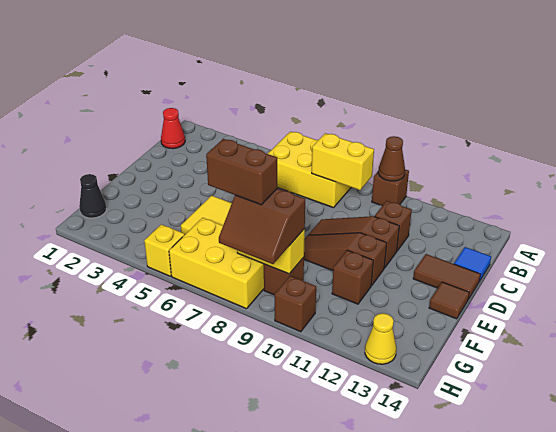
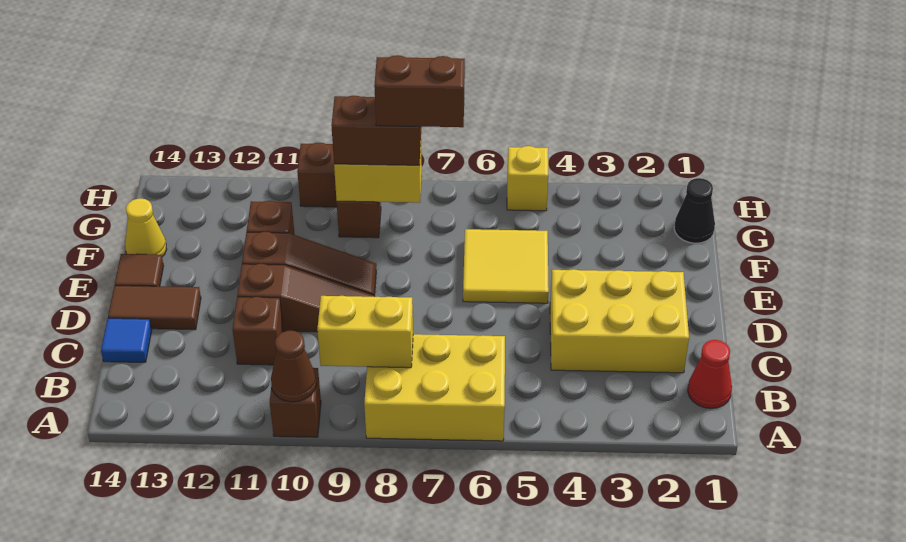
yellow brick G6:H8 level 1 -> yellow brick C2:D4 level 1
yellow cone H13 level 1 -> yellow cone F14 level 1

